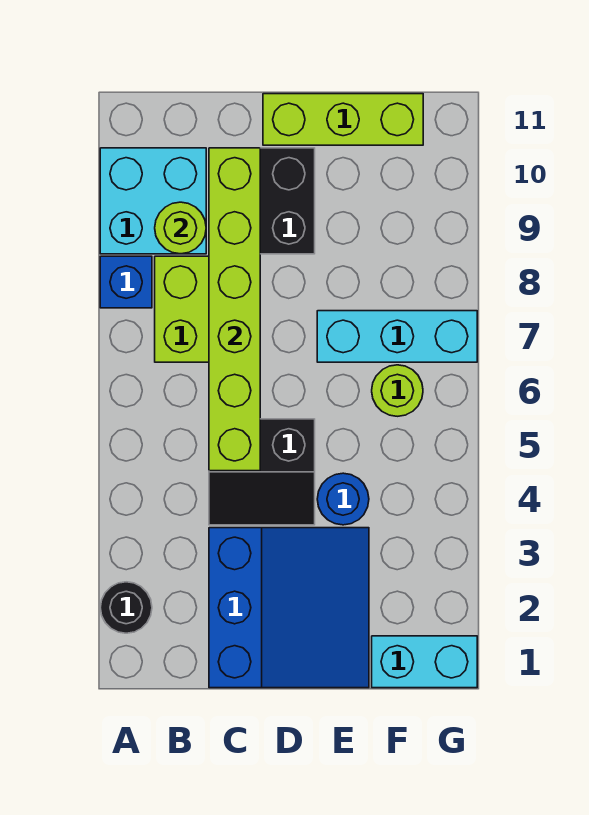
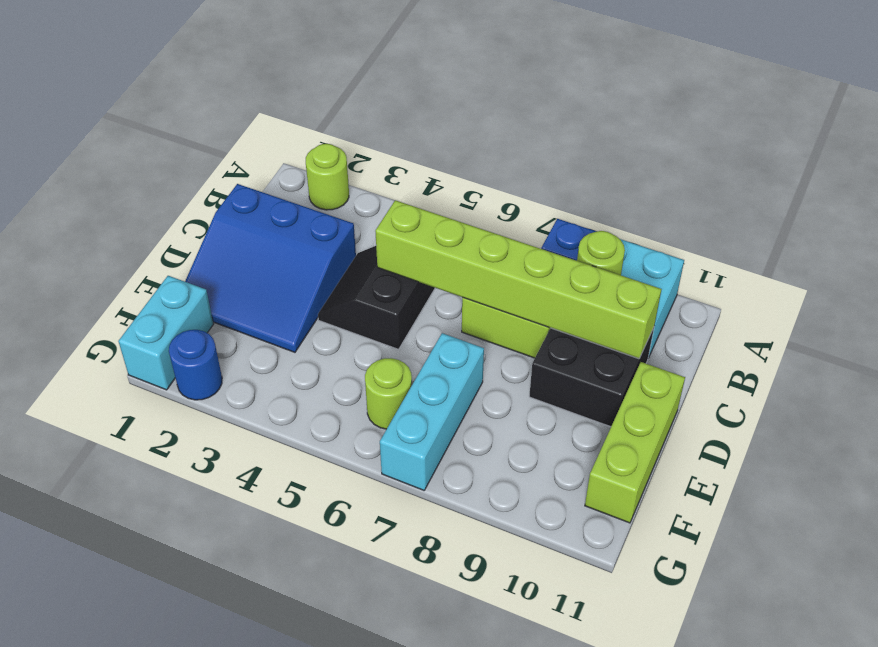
black round brick A2 level 1 -> lime round brick A2 level 1
blue round brick E4 level 1 -> blue round brick G2 level 1

